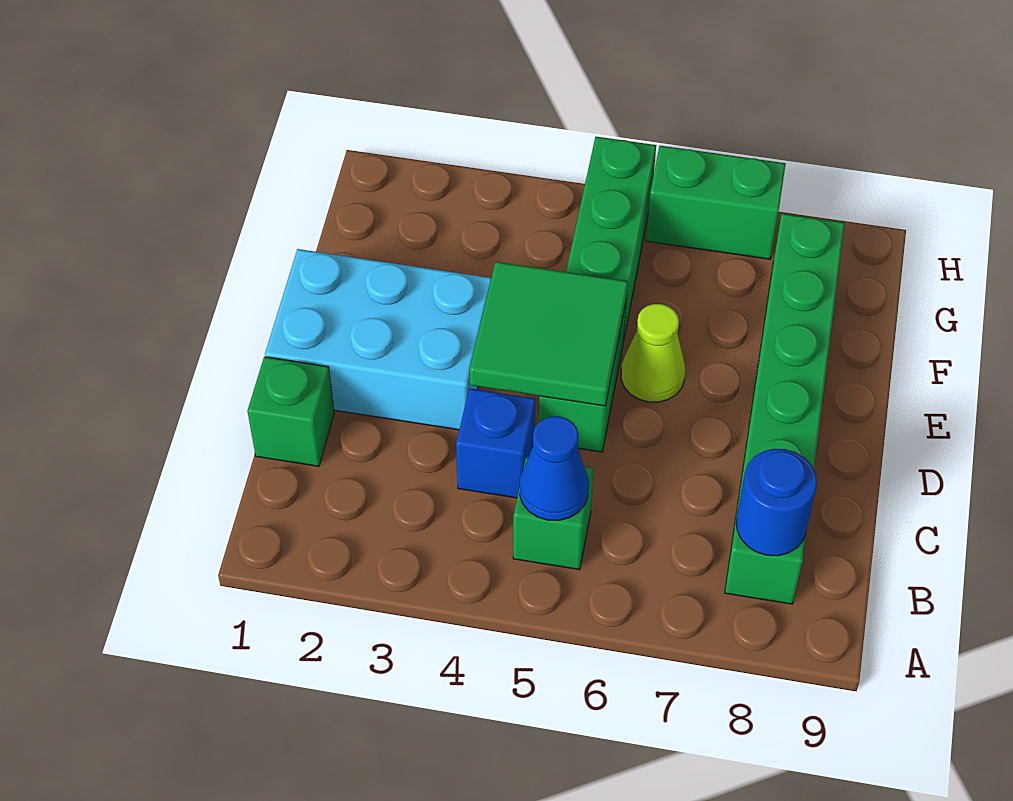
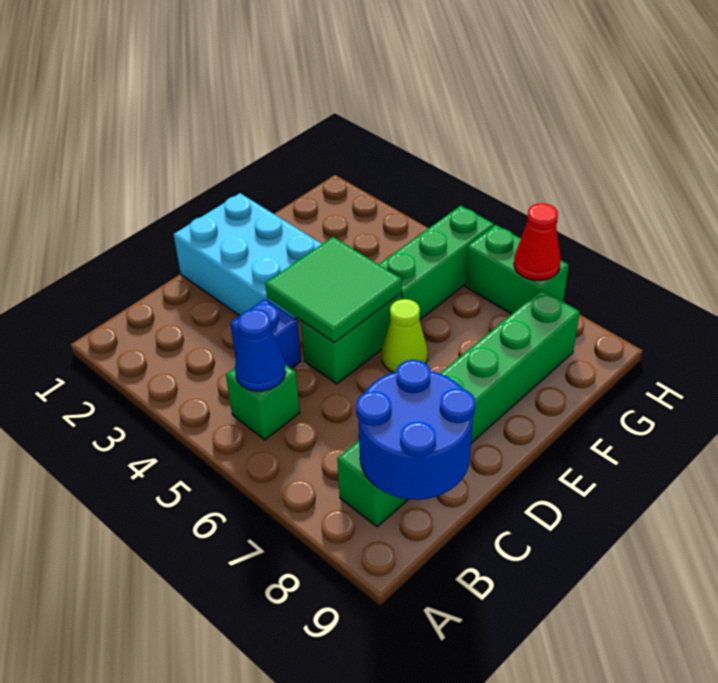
blue round brick B8 level 2 -> blue round brick B8:C9 level 2
green brick C1 level 1 -> none
none -> red cone H7 level 2

